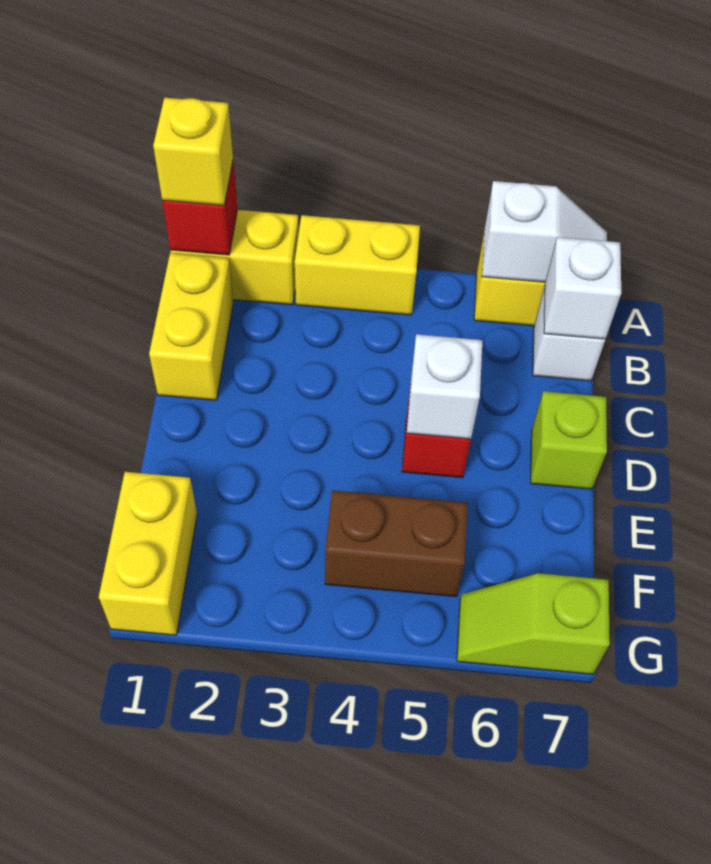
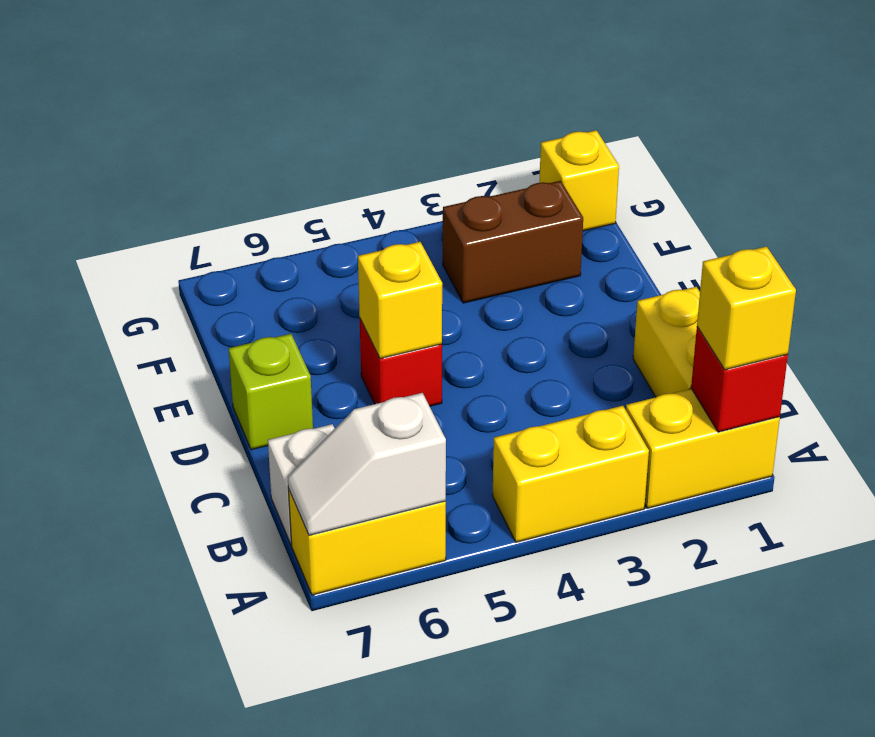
white brick B7 level 2 -> none
white brick D5 level 2 -> yellow brick D5 level 2
yellow brick F1:G1 level 1 -> yellow brick G1 level 1
brown brick F4:F5 level 1 -> brown brick F2:F3 level 1
lime slope G6:G7 level 1 top 7 -> none

